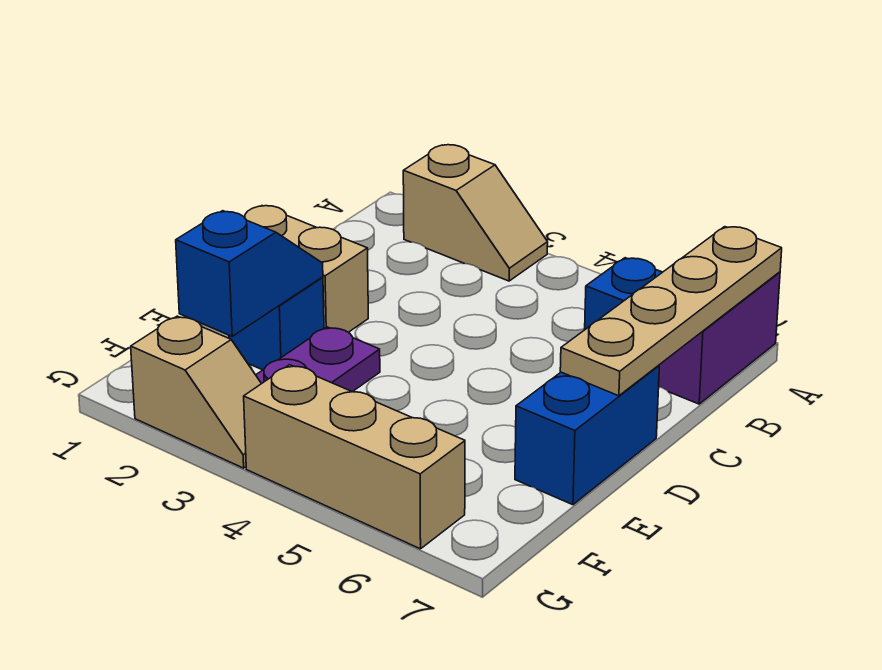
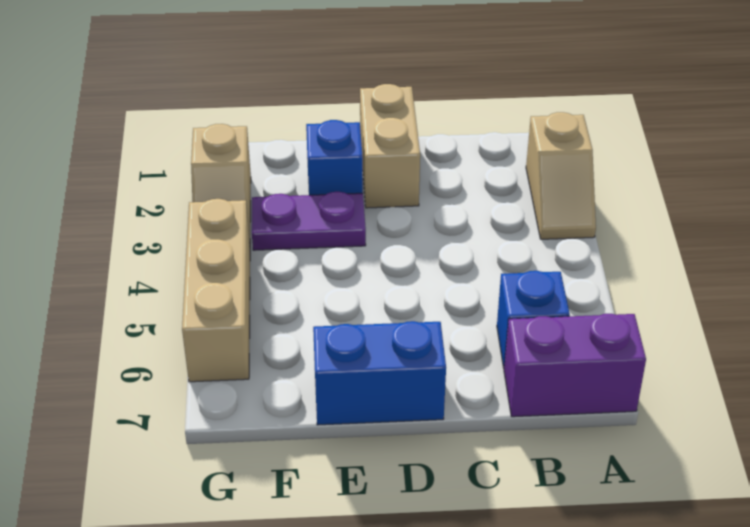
tan plate A7:D7 level 2 -> none
blue slope E2:F2 level 2 top F -> none

